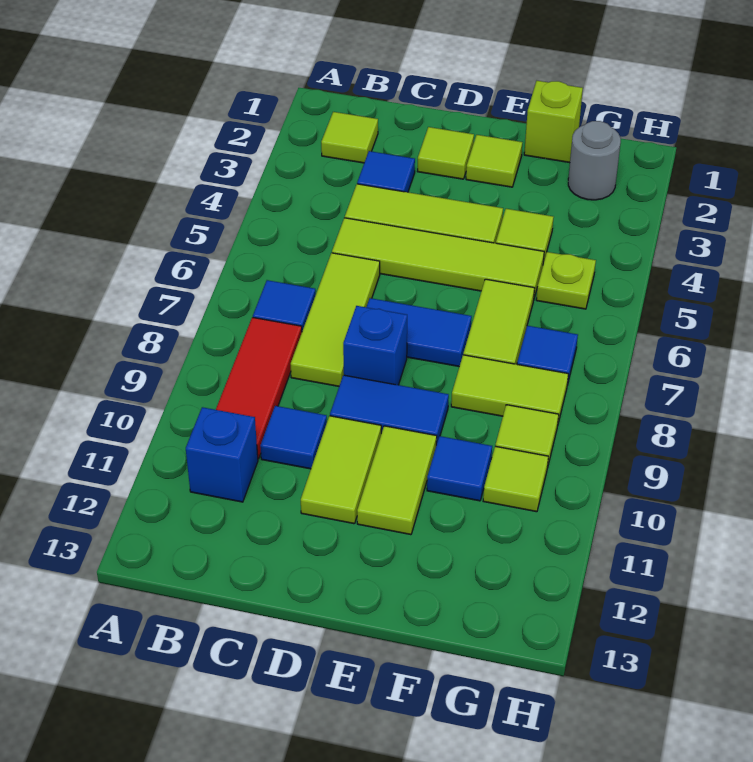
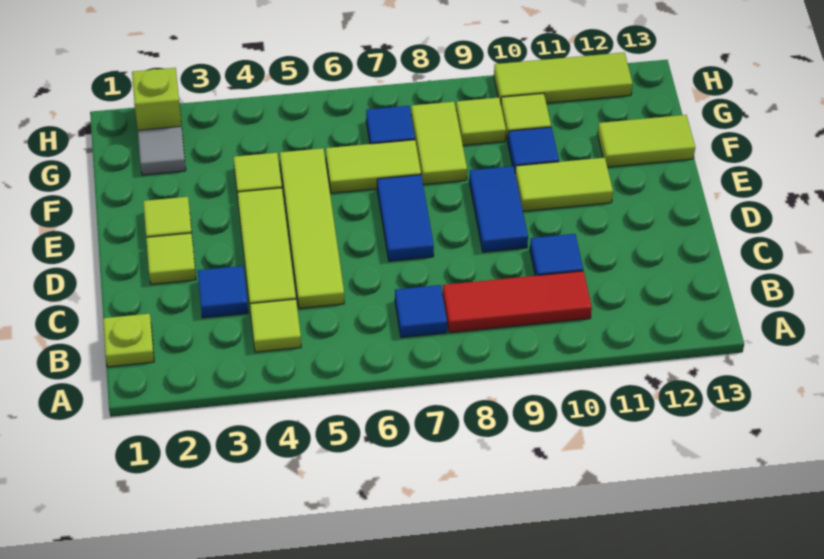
lime tile B2 level 1 -> lime tile B4 level 1
blue brick B11 level 1 -> none
lime tile C6:C8 level 1 -> lime tile H10:H12 level 1
blue brick D8 level 1 -> none
lime tile D10:D11 level 1 -> lime tile F12:F13 level 1
lime brick F1 level 1 -> lime brick H2 level 1
grey round brick G2 level 1 -> grey tile G2 level 1
lime plate G5 level 1 -> lime plate B1 level 1

